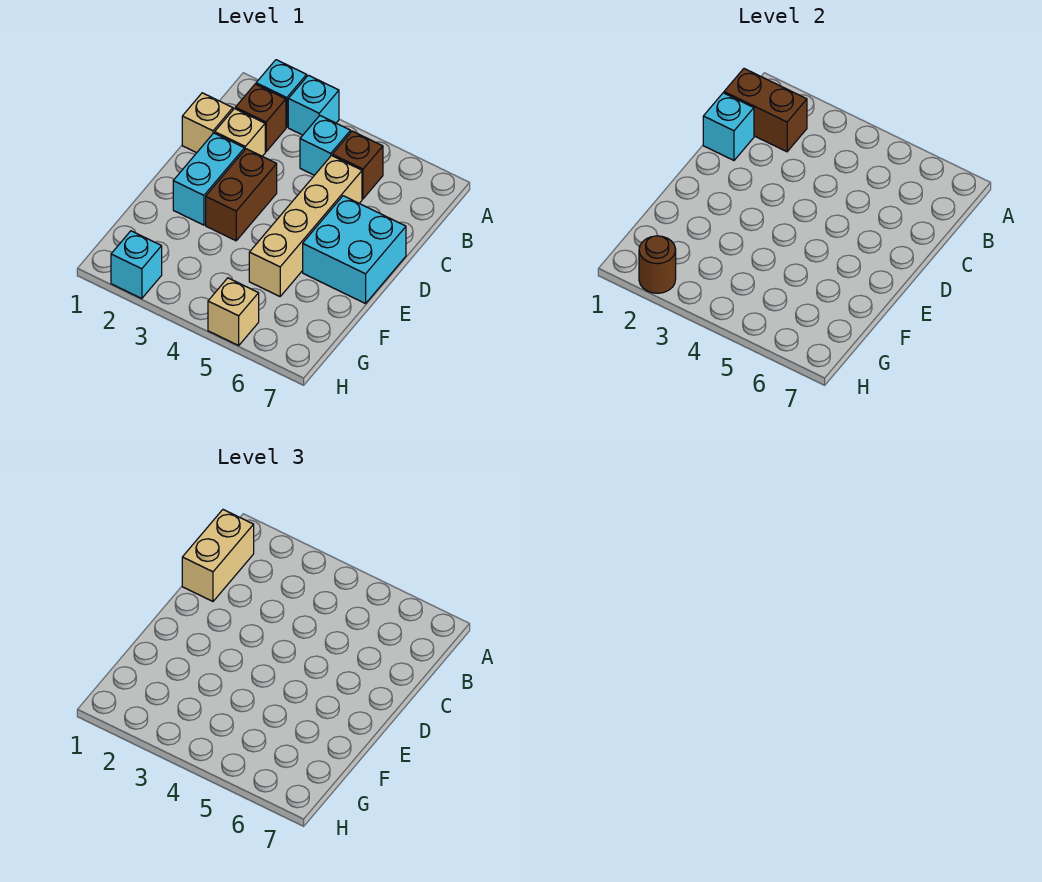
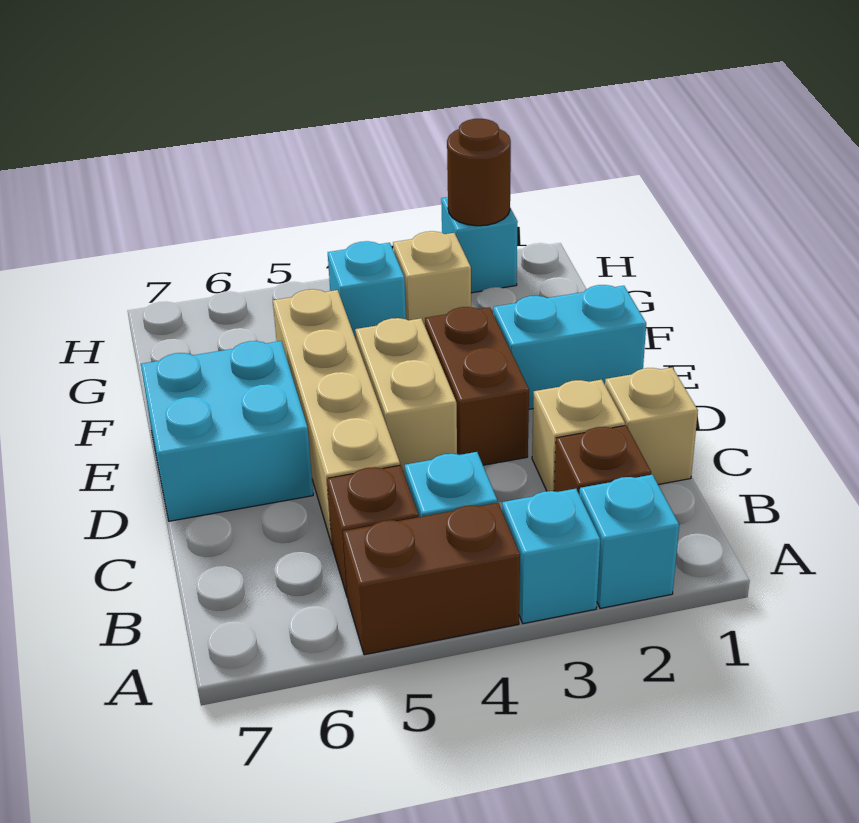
brown brick B1:B2 level 2 -> brown brick A4:A5 level 1
tan brick B1:C1 level 3 -> tan brick D4:E4 level 1
cyan brick C1 level 2 -> cyan brick G4 level 1
cyan brick D2:E2 level 1 -> cyan brick E1:E2 level 1
tan brick H5 level 1 -> tan brick G3 level 1

